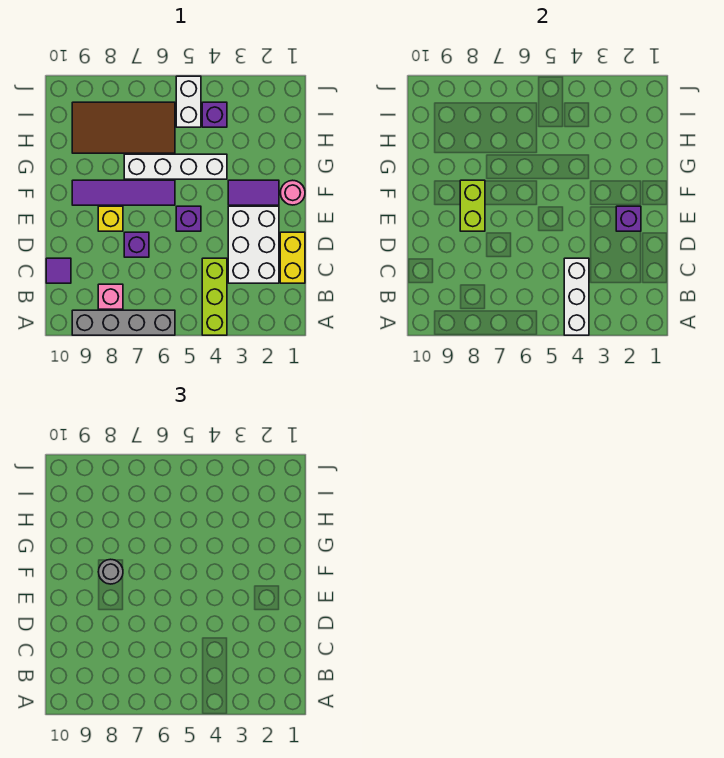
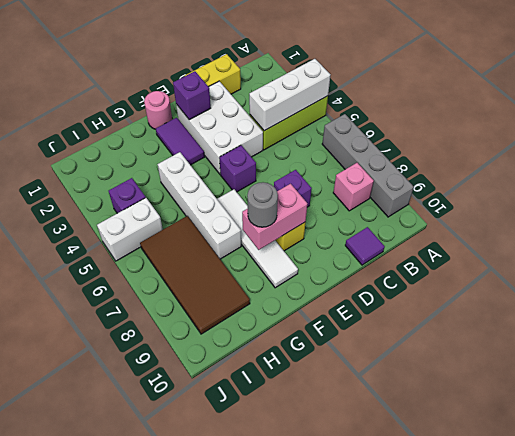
white brick C2:E3 level 1 -> white brick D2:E4 level 1
lime brick E8:F8 level 2 -> pink brick E8:F8 level 2
purple tile F6:F9 level 1 -> white tile F6:F9 level 1

